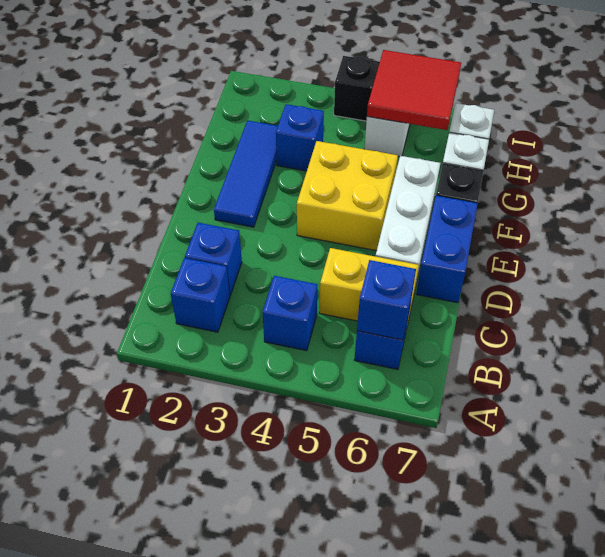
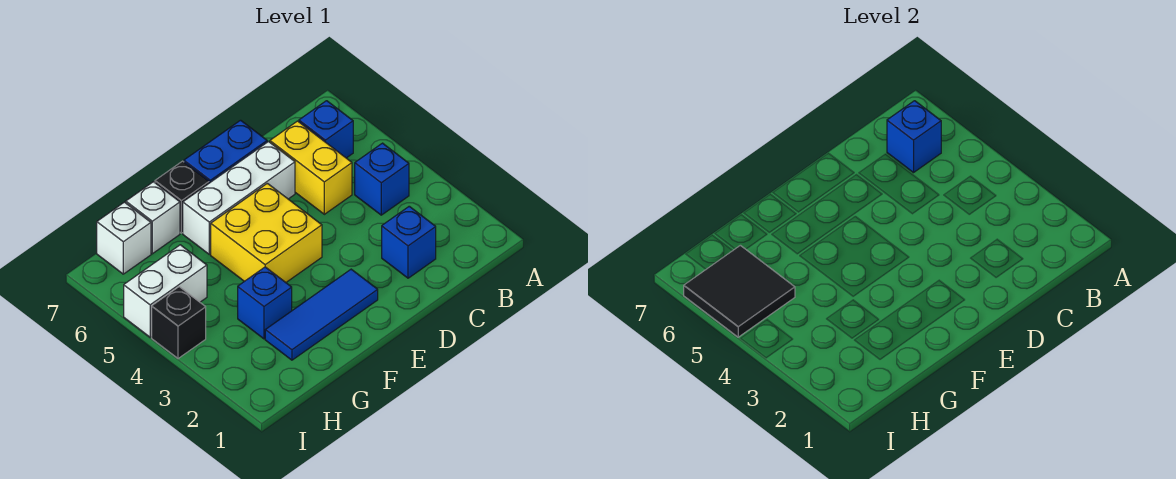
blue brick B2 level 1 -> none
red tile H5:I6 level 2 -> black tile H5:I6 level 2

